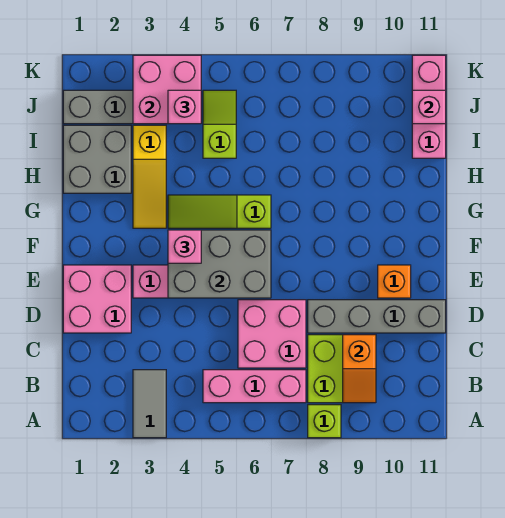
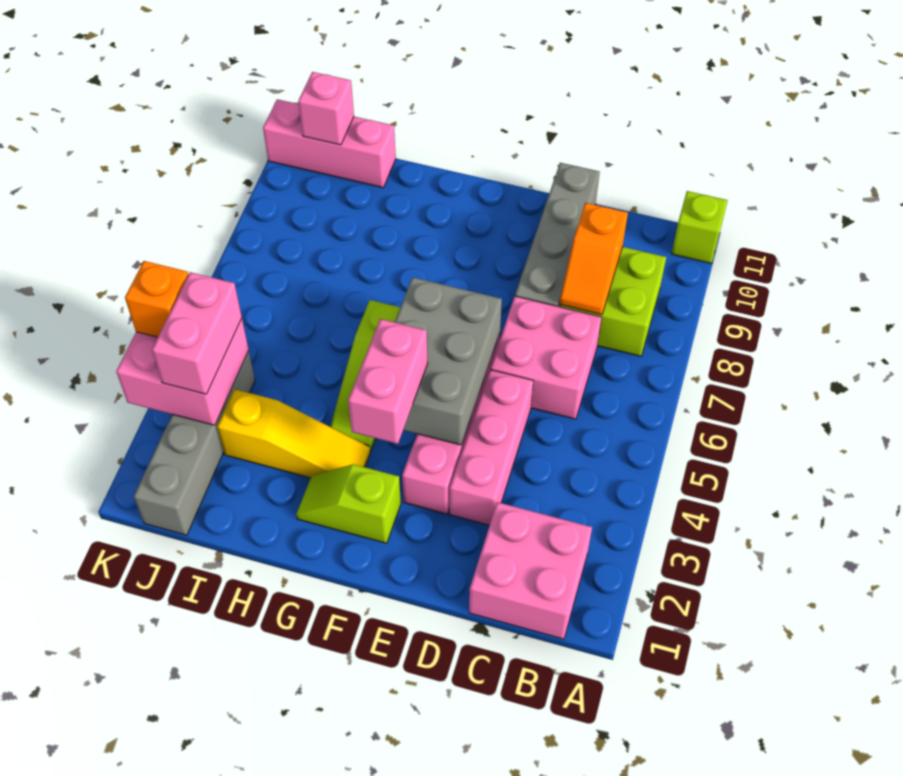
grey tile A3:B3 level 1 -> none
lime brick A8 level 1 -> lime brick A11 level 1
pink brick B5:B7 level 1 -> pink brick D3:D5 level 1
orange slope B9:C9 level 2 top C -> orange slope C8:C9 level 2 top 9
pink brick D1:E2 level 1 -> pink brick B1:C2 level 1
orange brick E10 level 1 -> orange brick K4 level 3
pink brick F4 level 3 -> pink brick F3:F4 level 3
grey brick H1:I2 level 1 -> none
lime slope I5:J5 level 1 top I -> lime slope F2:G2 level 1 top F
pink brick J4 level 3 -> pink brick J3:J4 level 3

